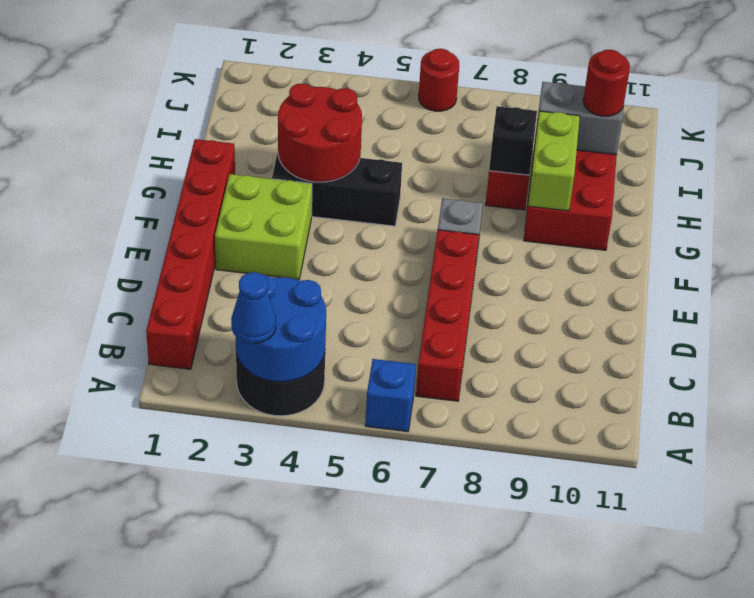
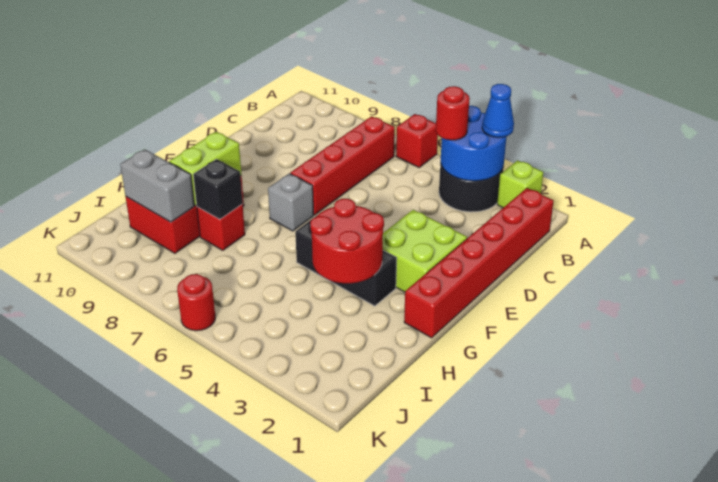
none -> lime brick A2 level 1
blue brick A6 level 1 -> red brick A6 level 1
red round brick I10 level 3 -> red round brick B4 level 3

